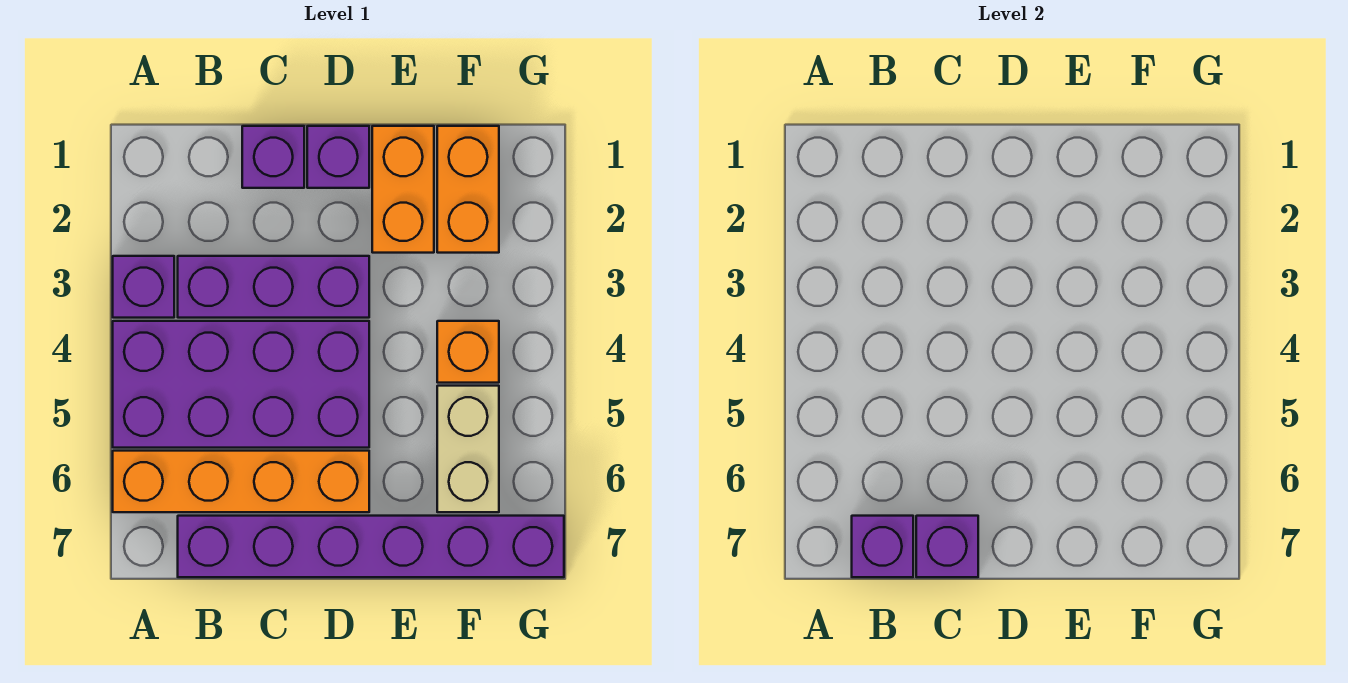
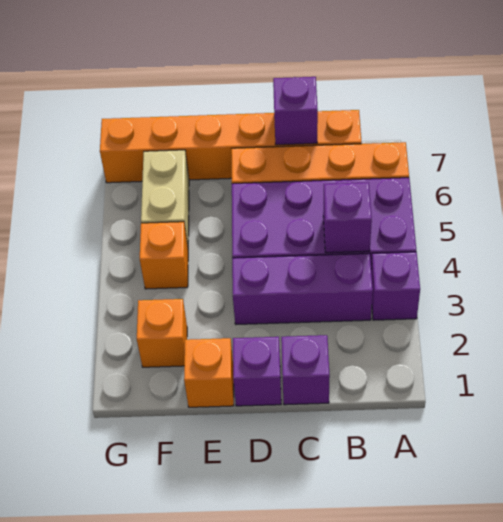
purple brick B7:G7 level 1 -> orange brick B7:G7 level 1
purple brick B7 level 2 -> purple brick B4 level 2
orange brick E1:E2 level 1 -> orange brick E1 level 1
orange brick F1:F2 level 1 -> orange brick F2 level 1

